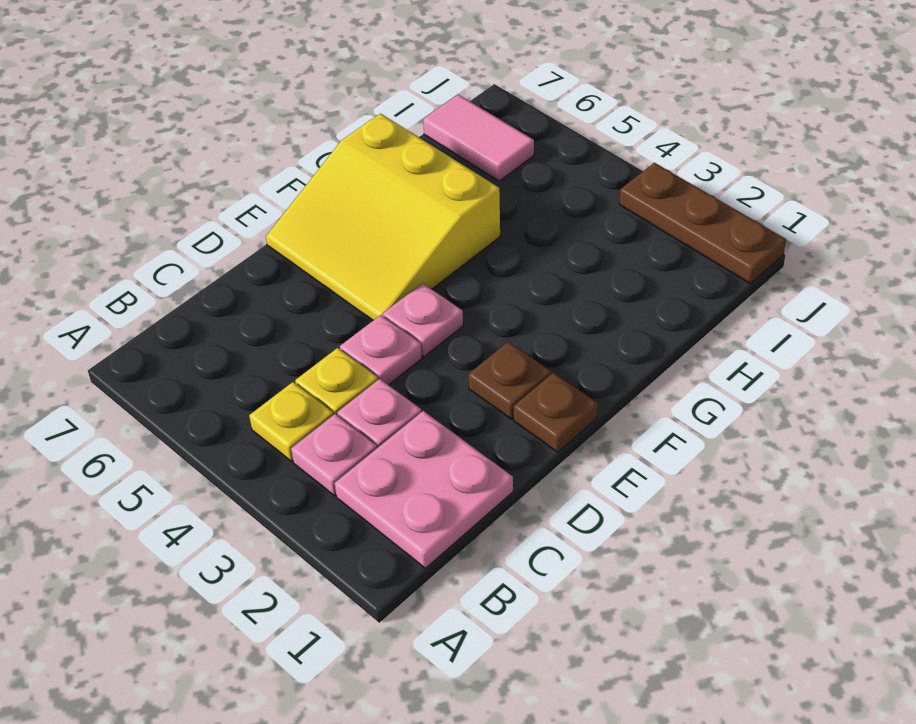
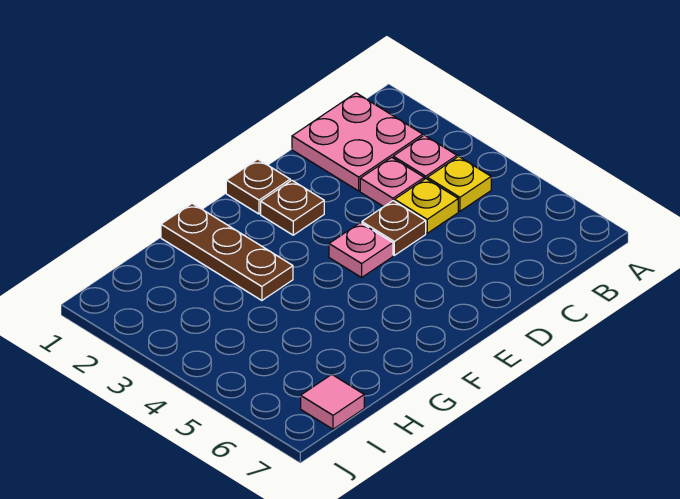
pink plate D4 level 1 -> brown plate D4 level 1
yellow slope E5:G7 level 1 top G -> none
pink tile I6:I7 level 1 -> pink tile I7 level 1
brown plate J1:J3 level 1 -> brown plate G1:G3 level 1

